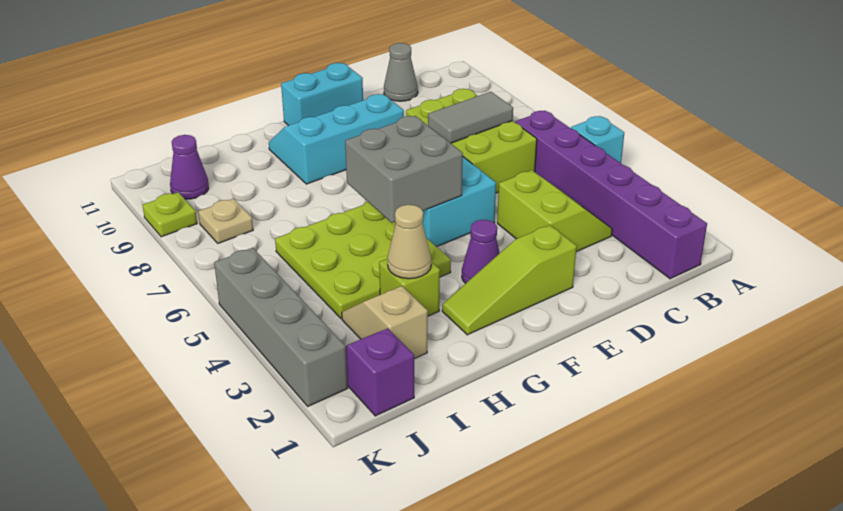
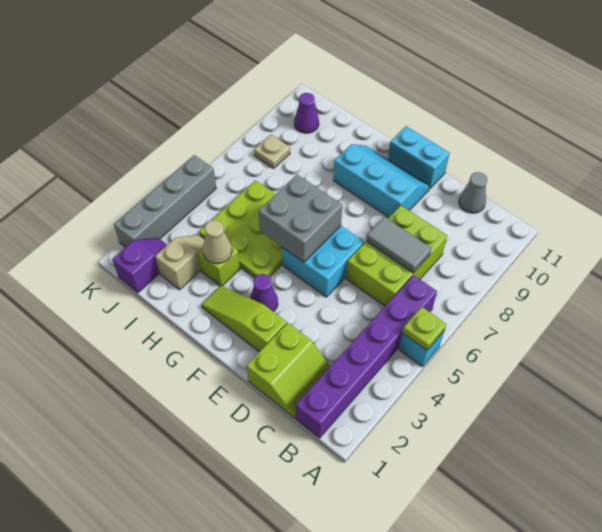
lime slope C3:D4 level 1 top D -> lime slope C1:D2 level 1 top D
lime plate K9 level 1 -> lime plate A5 level 2

